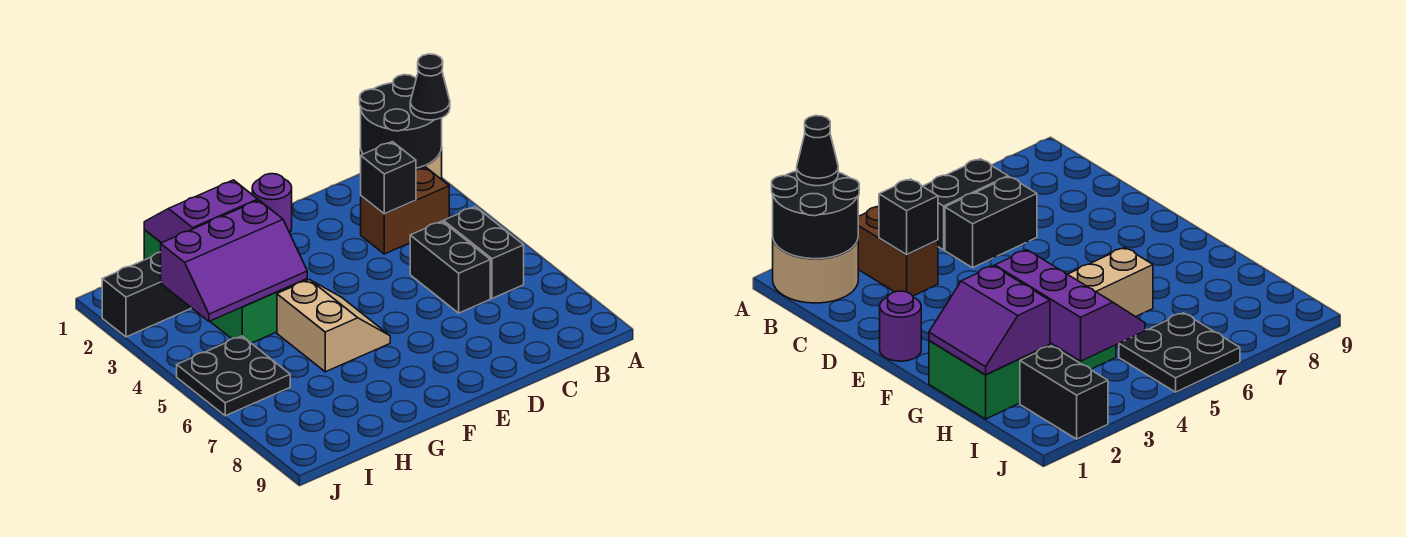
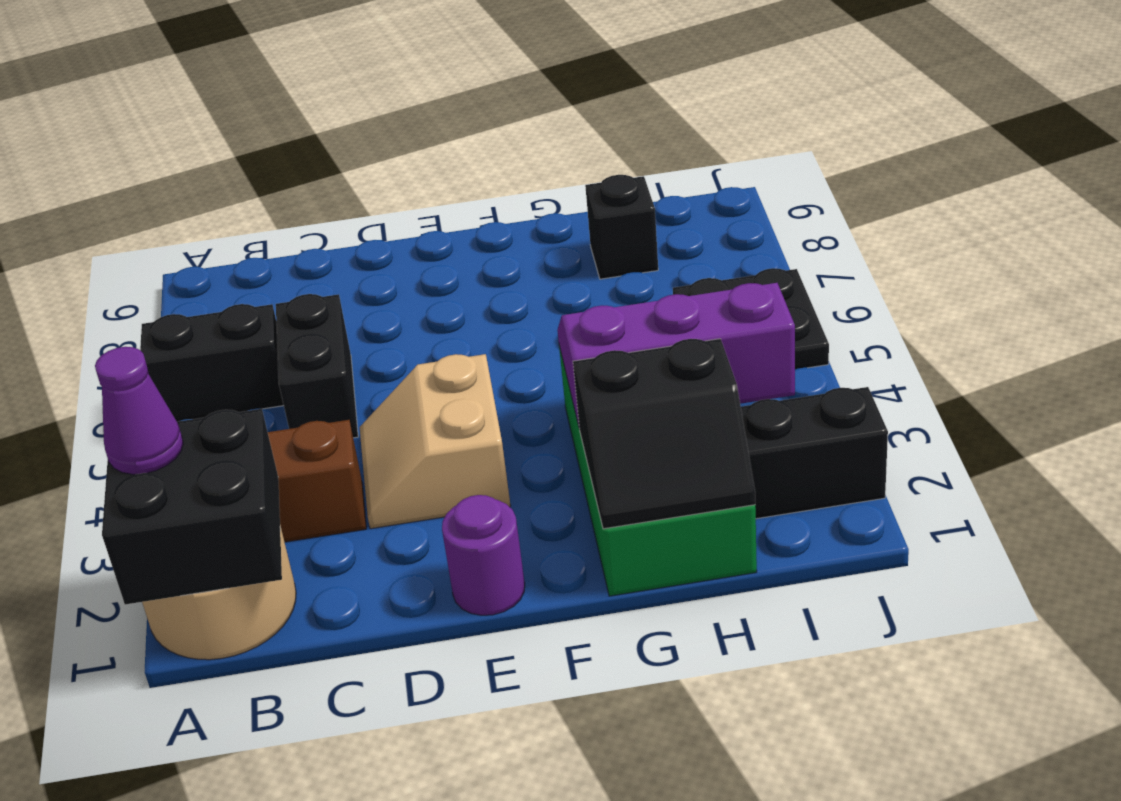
black round brick A1:B2 level 2 -> black brick A1:B2 level 2
black cone A2 level 3 -> purple cone A2 level 3
black brick B5:B6 level 1 -> black brick A6:B6 level 1
black brick C3 level 2 -> black brick H8 level 1
tan slope F5:G6 level 1 top G -> tan slope D3:E4 level 1 top E
purple slope G1:H2 level 2 top 2 -> black slope G1:H2 level 2 top 2

